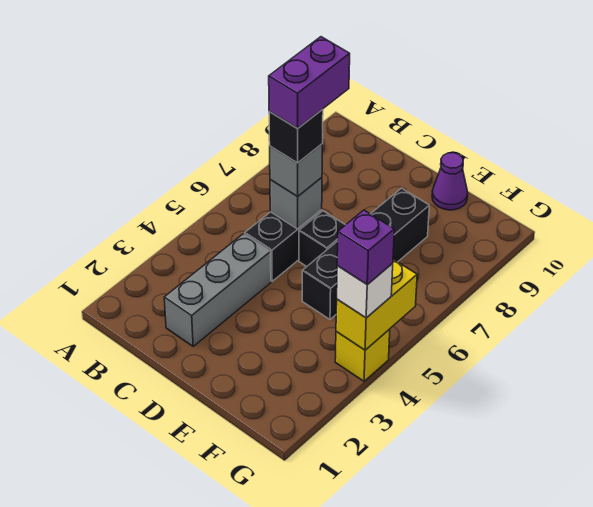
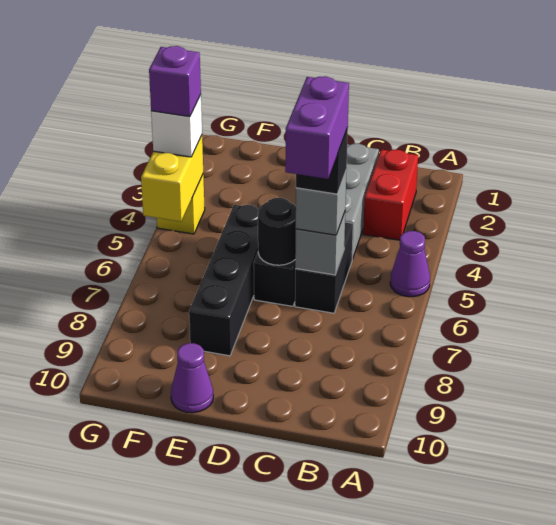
none -> purple cone A5 level 1
none -> red brick B2:B3 level 1
none -> black round brick D6 level 2

